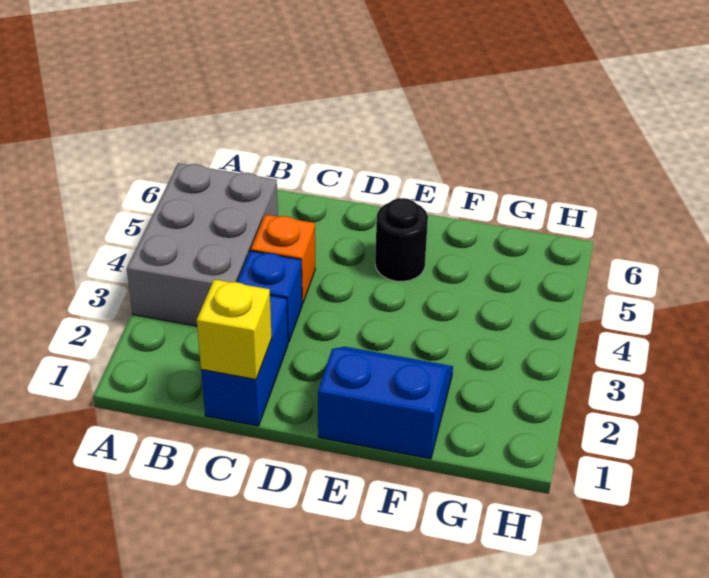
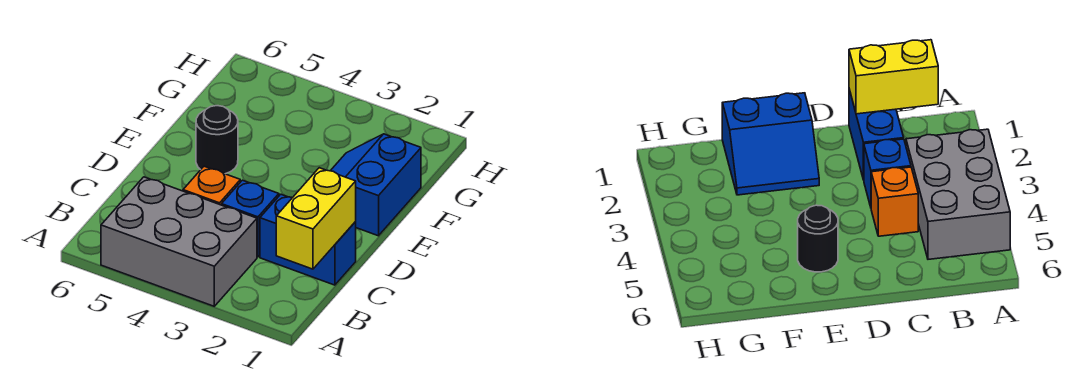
yellow brick C1 level 2 -> yellow brick B1:C1 level 2

